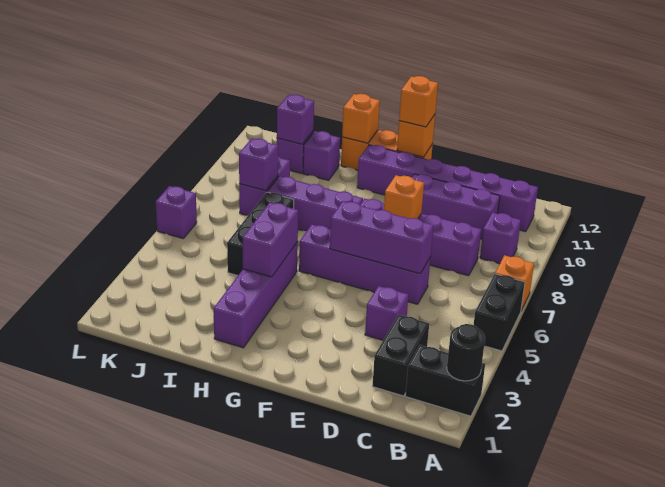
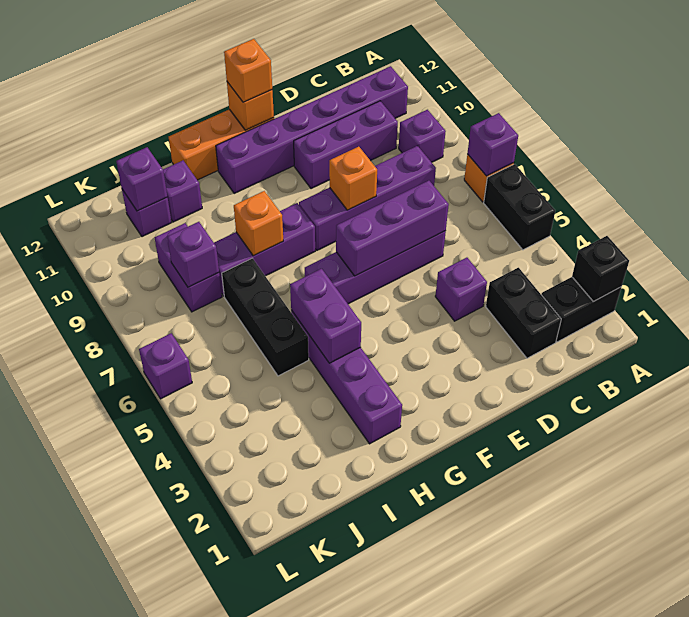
black round brick A2 level 2 -> black brick A2 level 2
none -> purple brick A7 level 2
orange brick H12 level 2 -> orange brick H8 level 2

